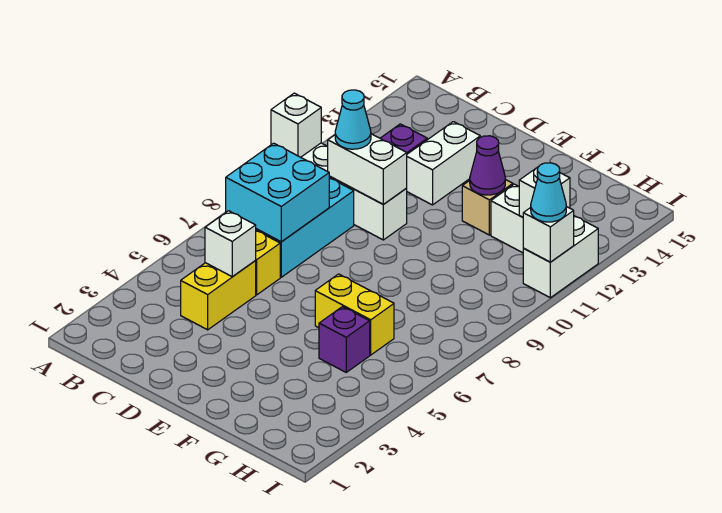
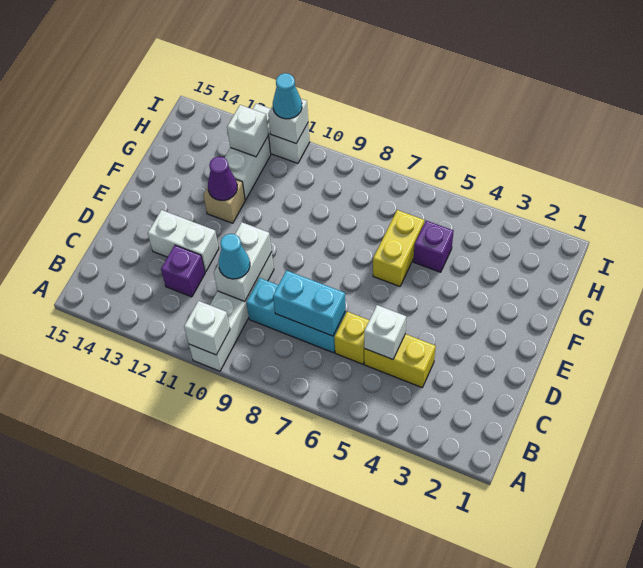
cyan brick B7:C8 level 2 -> cyan brick C7:C8 level 2

